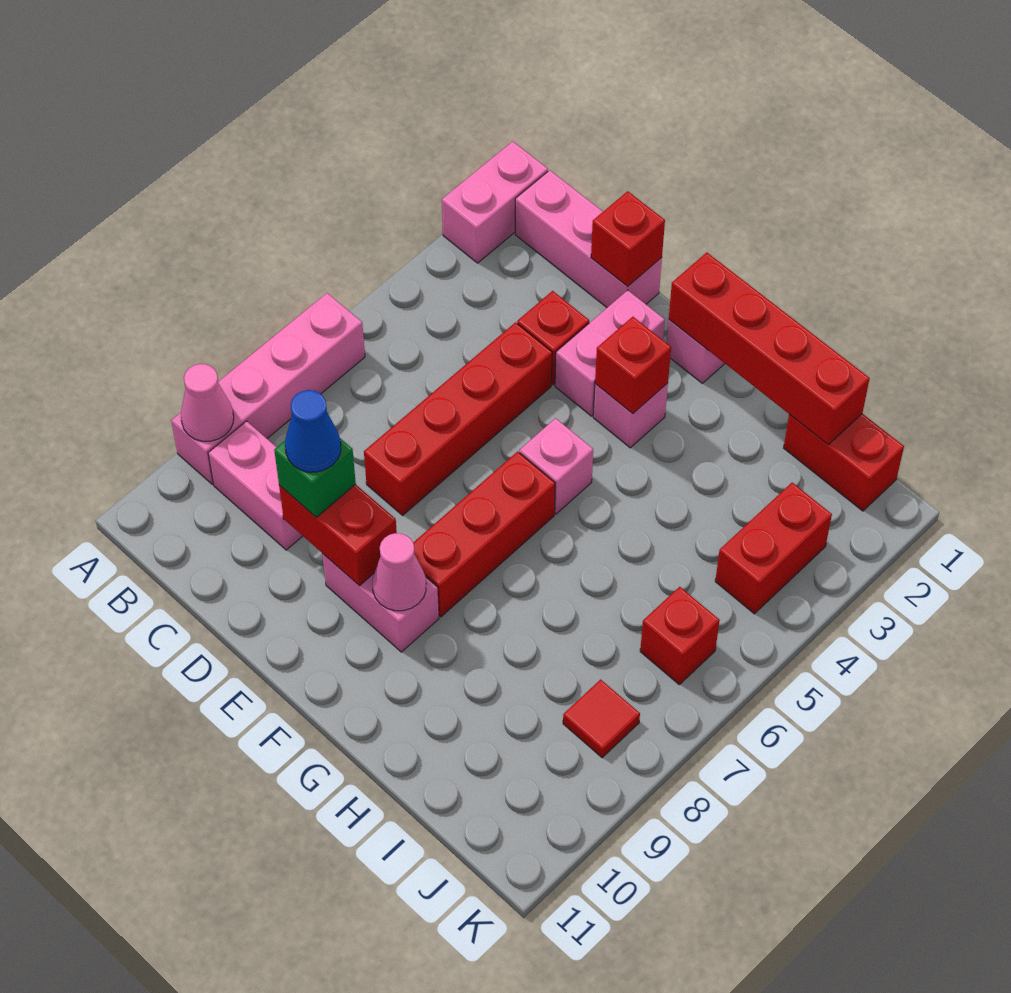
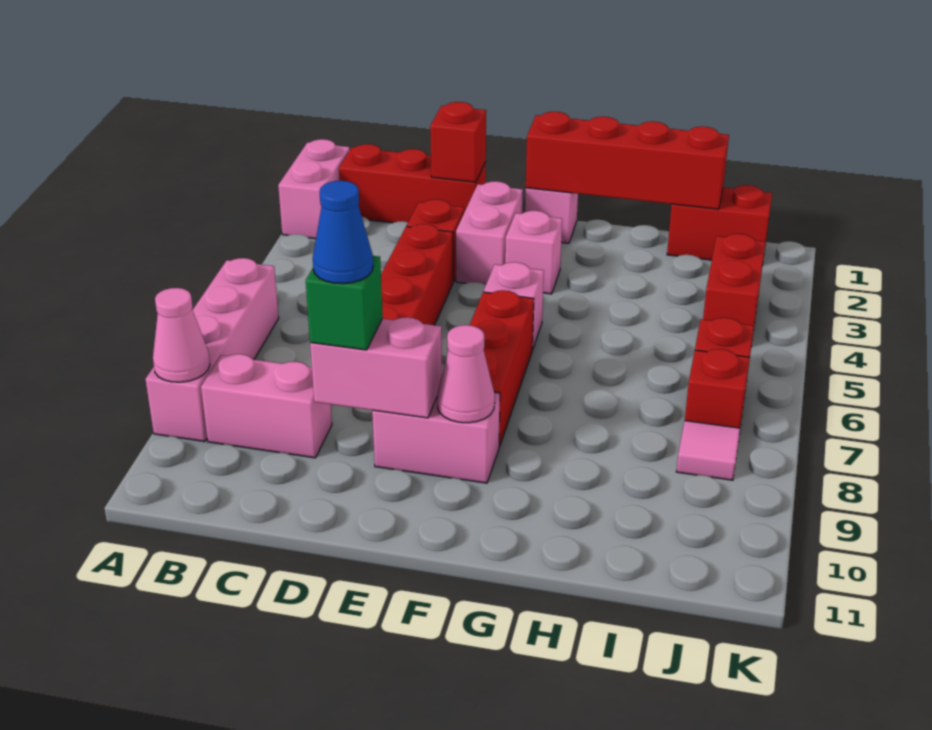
pink brick B1:D1 level 1 -> red brick B1:D1 level 1
red brick D9:E9 level 2 -> pink brick D9:E9 level 2
red brick F3 level 2 -> red brick J7 level 1
red tile J8 level 1 -> pink tile J8 level 1

